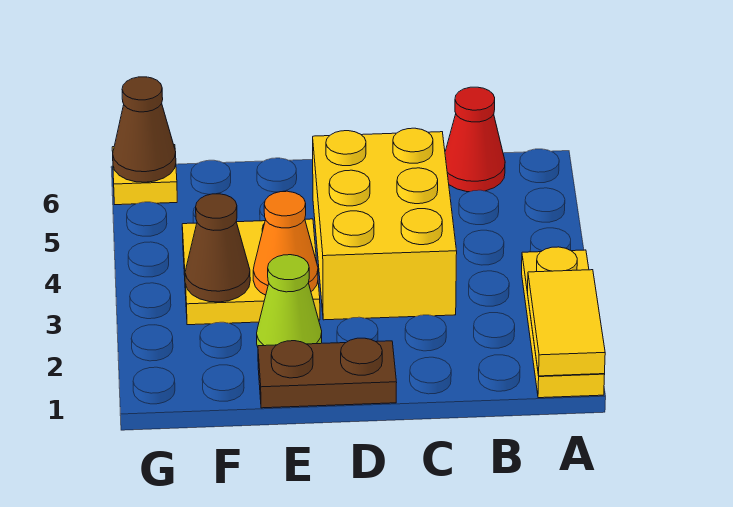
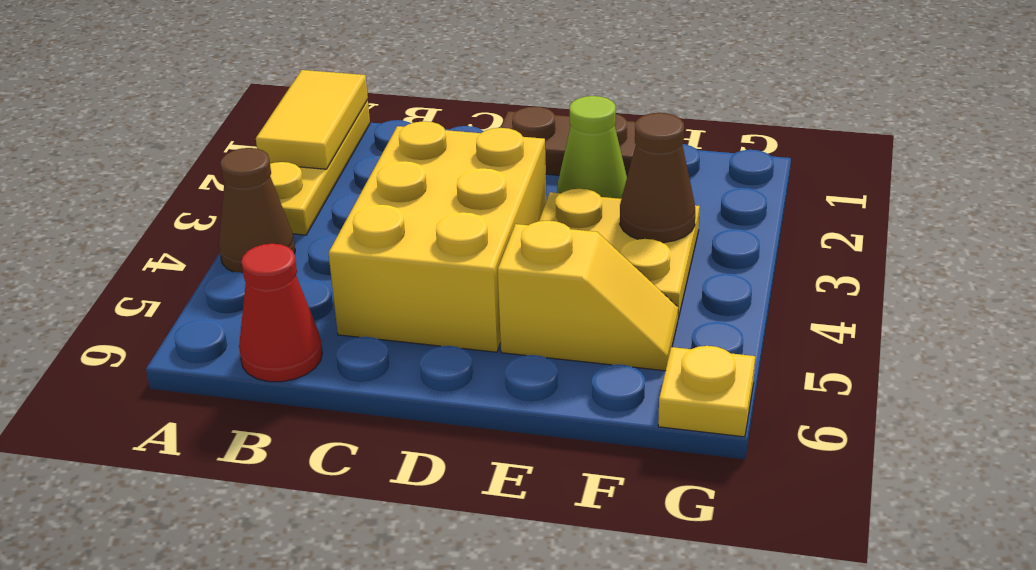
orange cone E3 level 2 -> none
none -> yellow slope E5:F5 level 1 top E
brown cone G6 level 2 -> brown cone A4 level 1

